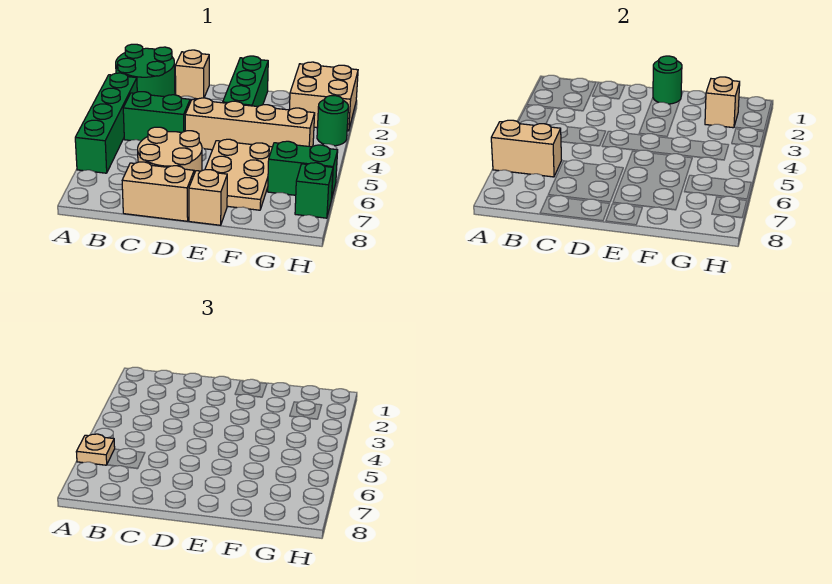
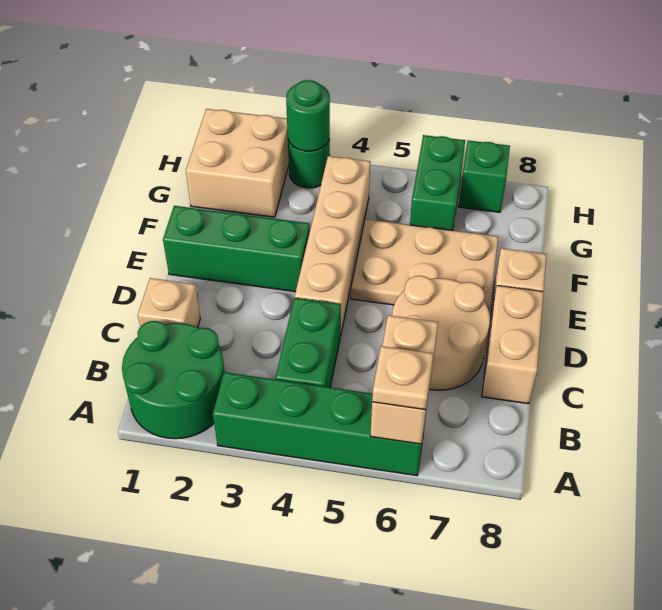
green round brick E1 level 2 -> green round brick H3 level 2
tan brick G2 level 2 -> none

